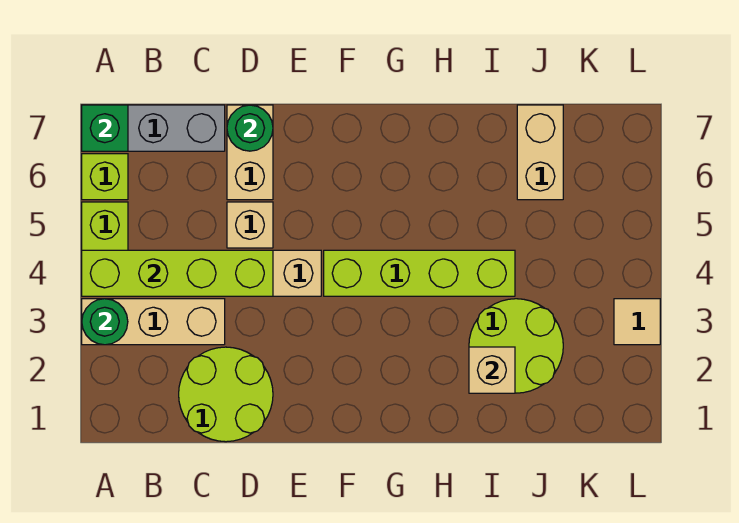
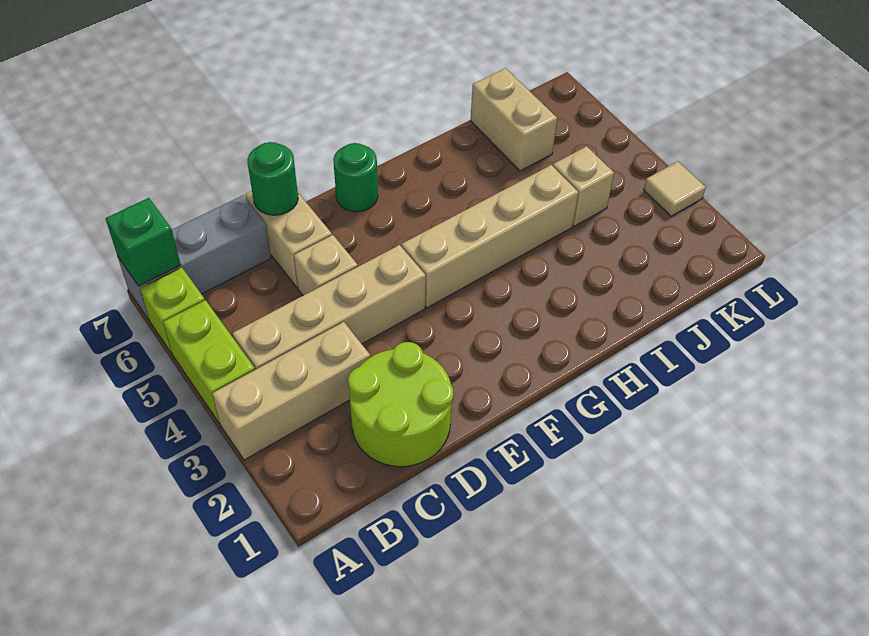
green round brick A3 level 2 -> green round brick F7 level 1
lime brick A4:D4 level 2 -> none
lime brick F4:I4 level 1 -> tan brick F4:I4 level 1
lime round brick I2:J3 level 1 -> none
tan brick I2 level 2 -> tan brick J4 level 1

